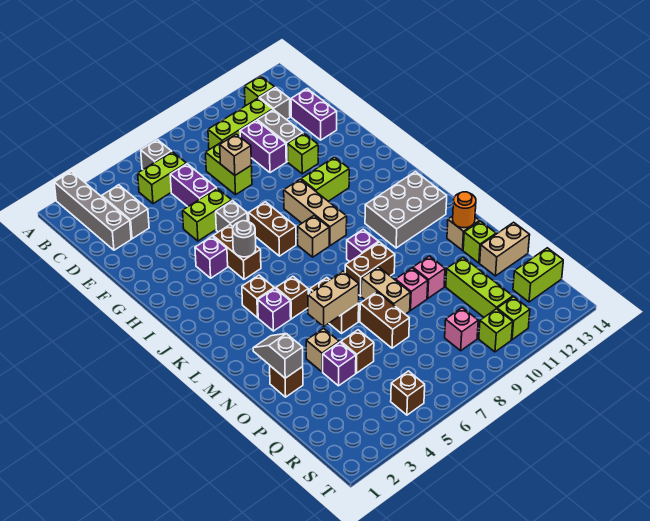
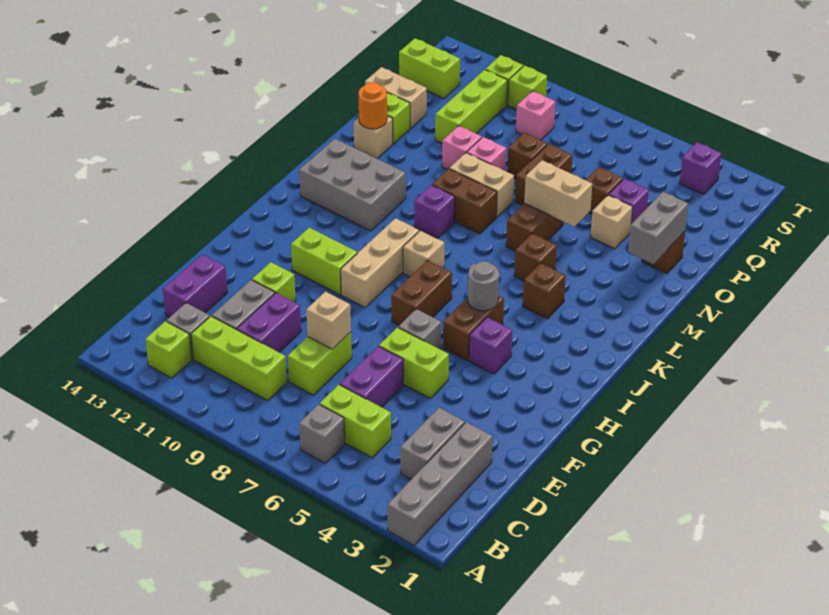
purple brick L4 level 1 -> purple brick S3 level 1
grey slope N2:O2 level 2 top O -> grey brick N2:O2 level 2
tan brick N8:O8 level 1 -> tan brick N8:N9 level 1
brown brick S5 level 1 -> brown brick P8 level 1

